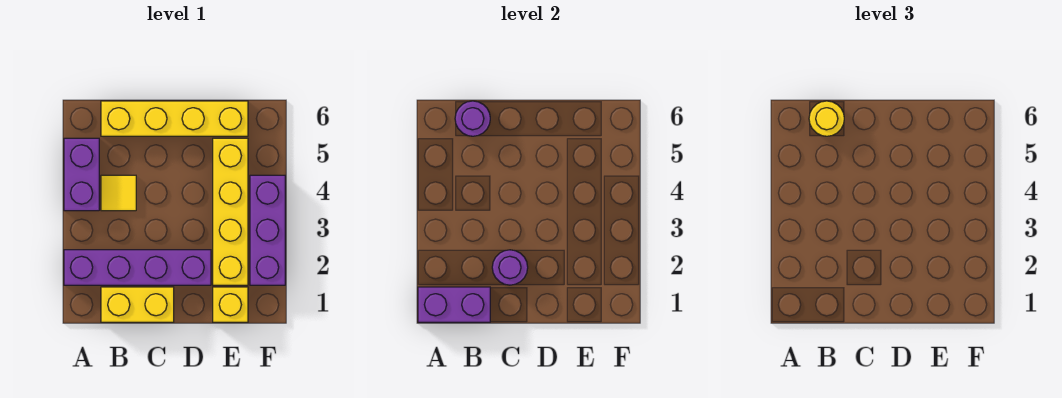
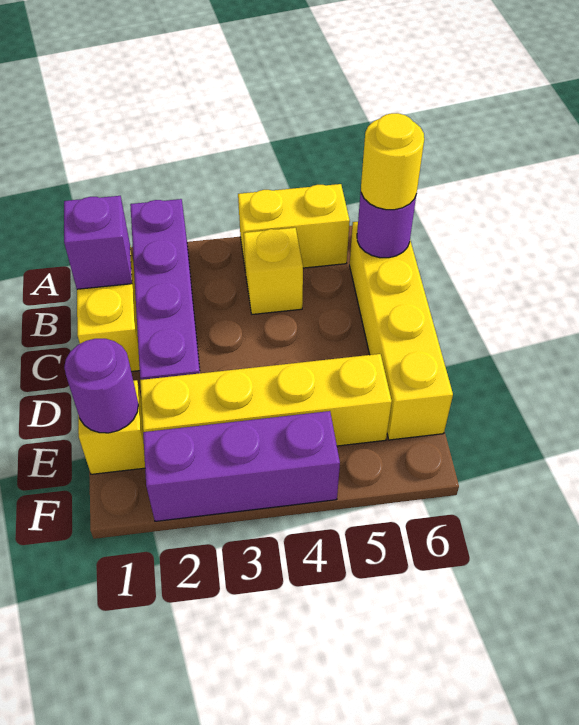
purple brick A1:B1 level 2 -> purple brick B1 level 2
purple brick A4:A5 level 1 -> yellow brick A4:A5 level 1
yellow tile B4 level 1 -> yellow brick B4 level 1
purple round brick C2 level 2 -> purple round brick E1 level 2

